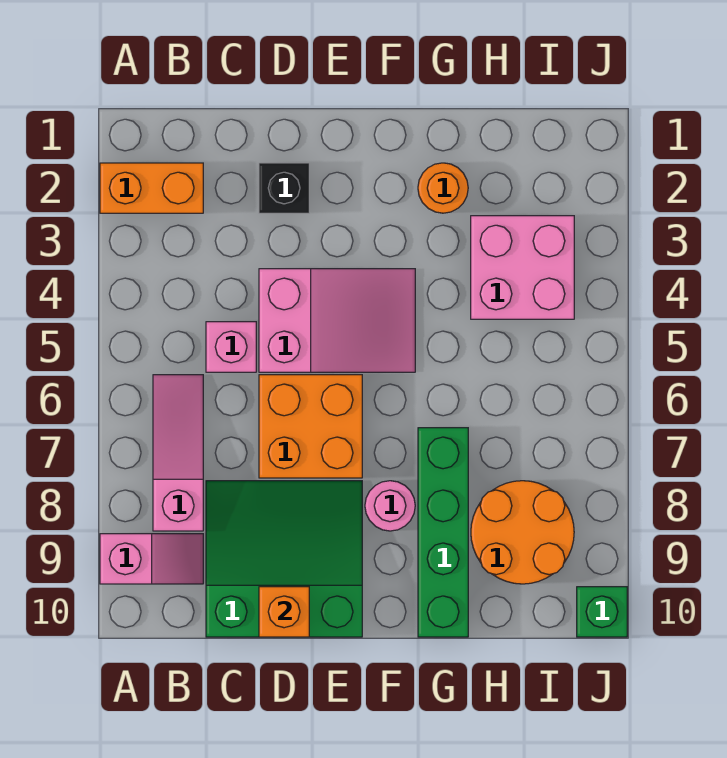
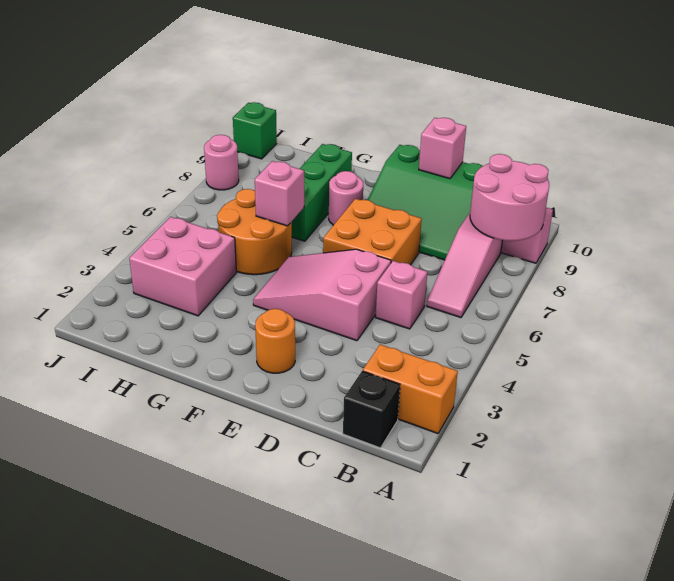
none -> pink round brick A8:B9 level 2
black brick D2 level 1 -> black brick B1 level 1
orange brick D10 level 2 -> pink brick D10 level 2
orange round brick G2 level 1 -> orange round brick E2 level 1
none -> pink brick G6 level 2
green brick G7:G10 level 1 -> green brick G7:G9 level 1
orange round brick H8:I9 level 1 -> orange round brick G5:H6 level 1
none -> pink round brick J8 level 1

